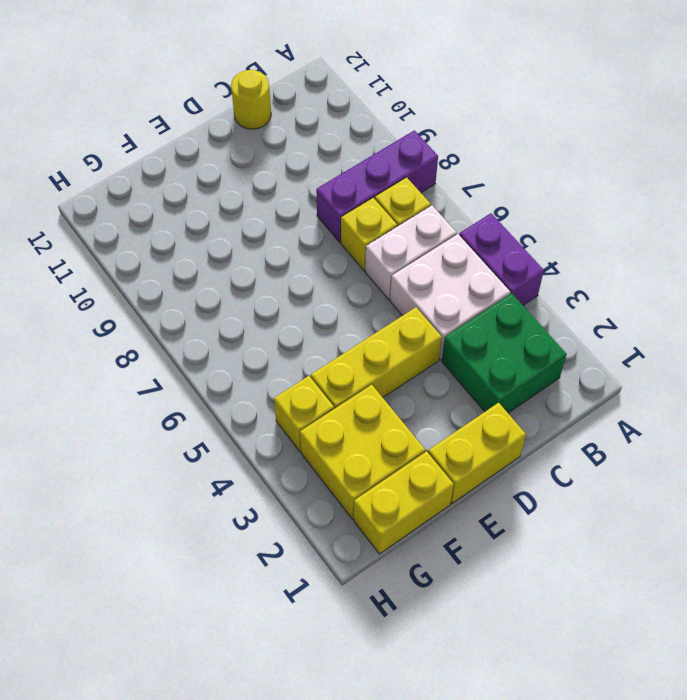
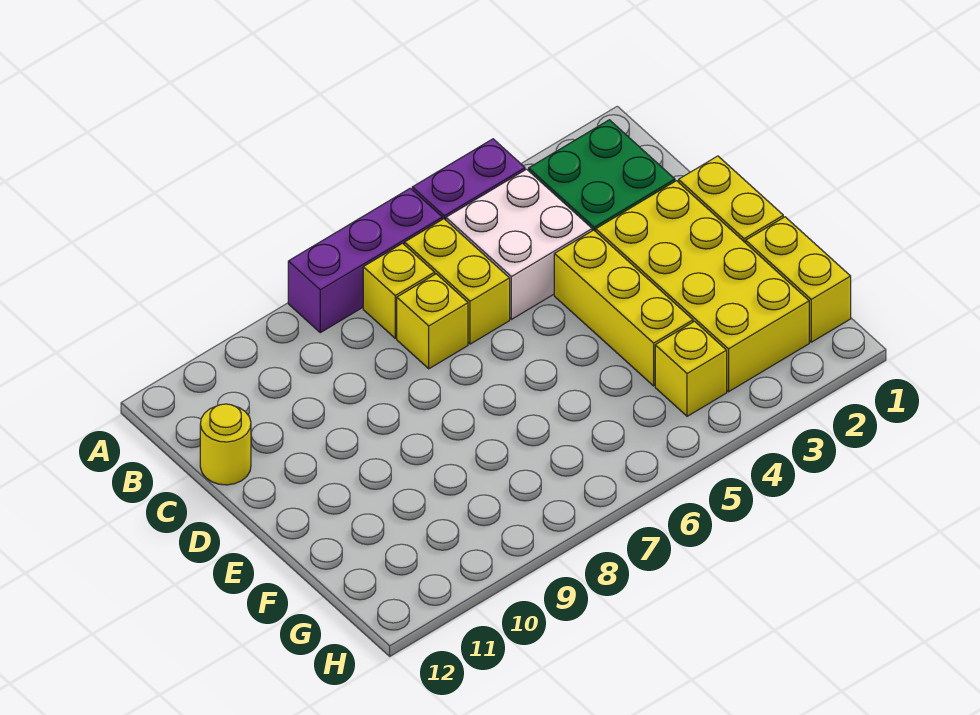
purple brick A8:C8 level 1 -> purple brick A6:A8 level 1
white brick B6:C6 level 1 -> yellow brick B6:C6 level 1
yellow brick F2:G3 level 1 -> yellow brick D2:G3 level 1

